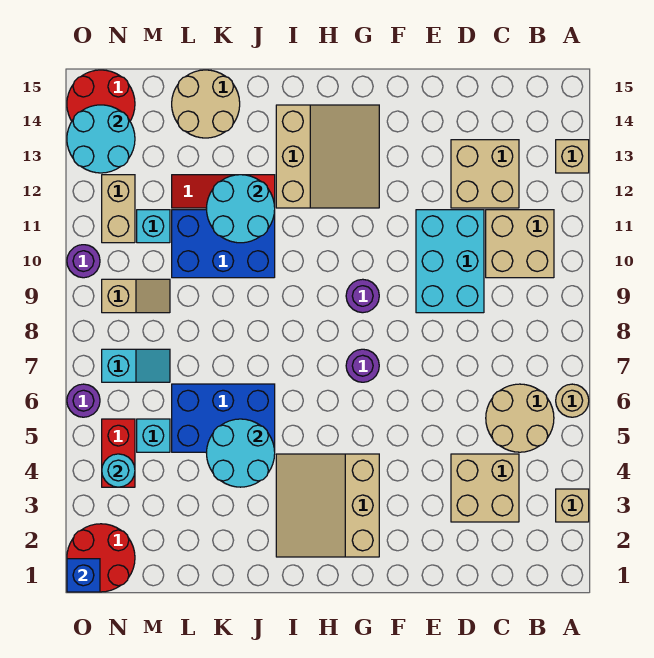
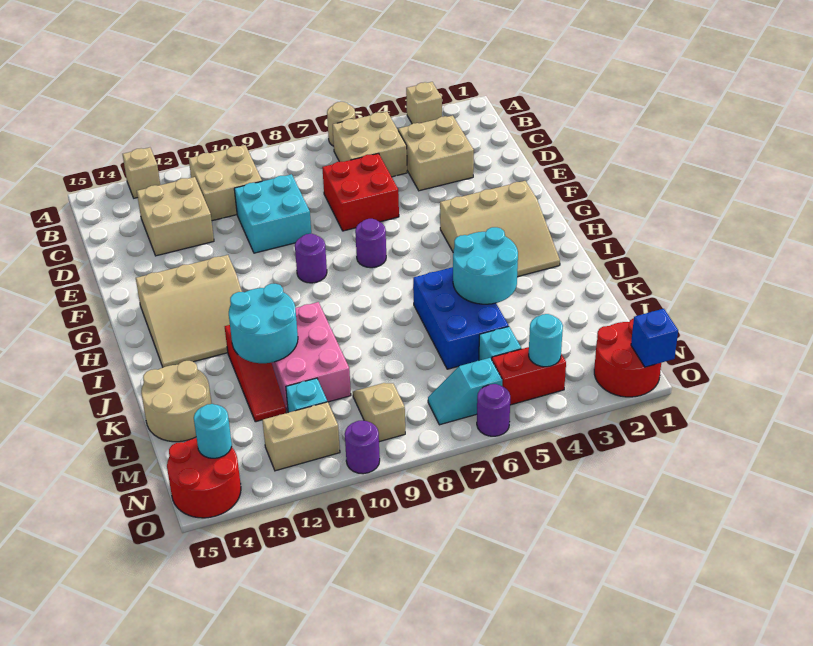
tan round brick B5:C6 level 1 -> tan brick B5:C6 level 1
none -> red brick D6:E7 level 1
cyan brick D9:E11 level 1 -> cyan brick D9:E10 level 1
tan slope G12:I14 level 1 top I -> tan slope G12:I14 level 1 top G
blue brick J10:L11 level 1 -> pink brick J10:L11 level 1
cyan slope M7:N7 level 1 top N -> cyan slope N6:N7 level 1 top 6
cyan round brick N13:O14 level 2 -> cyan round brick N14 level 2

